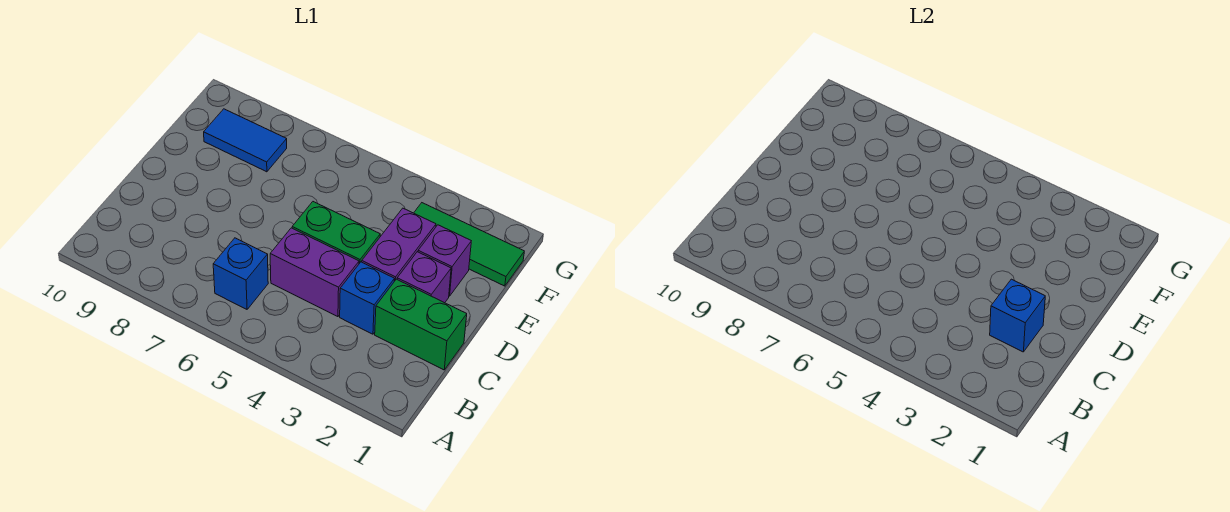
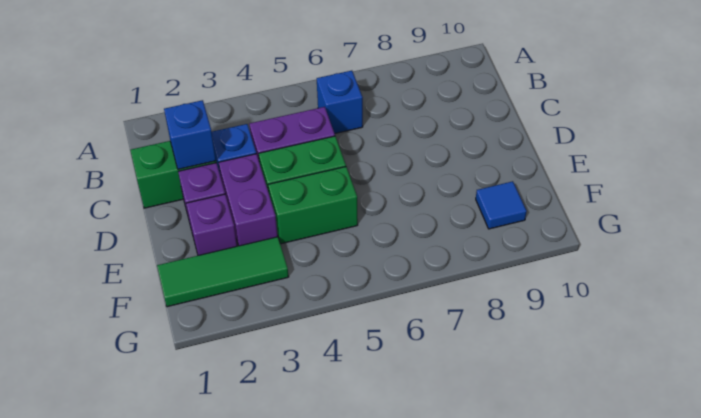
none -> green brick E4:E5 level 1
blue tile F8:F9 level 1 -> blue tile F9 level 1

